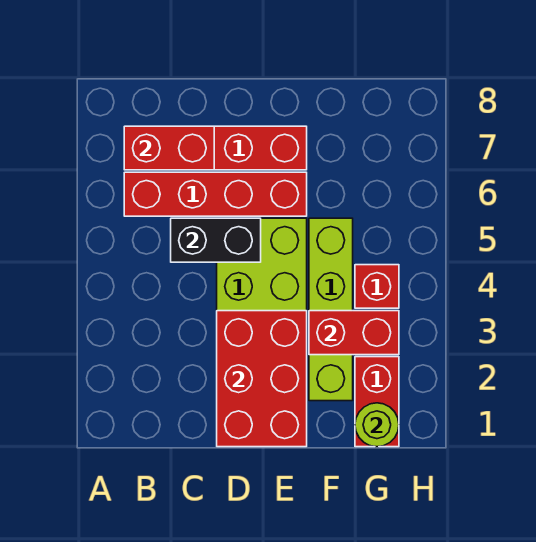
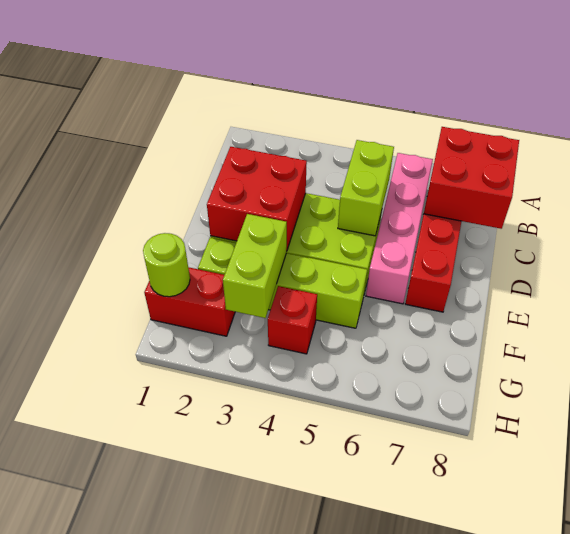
red brick B6:E6 level 1 -> pink brick B6:E6 level 1
red brick B7:C7 level 2 -> red brick B7:C8 level 2
black brick C5:D5 level 2 -> lime brick C5:D5 level 2
red brick D1:E3 level 2 -> red brick D2:E3 level 2
red brick F3:G3 level 2 -> lime brick F3:G3 level 2

